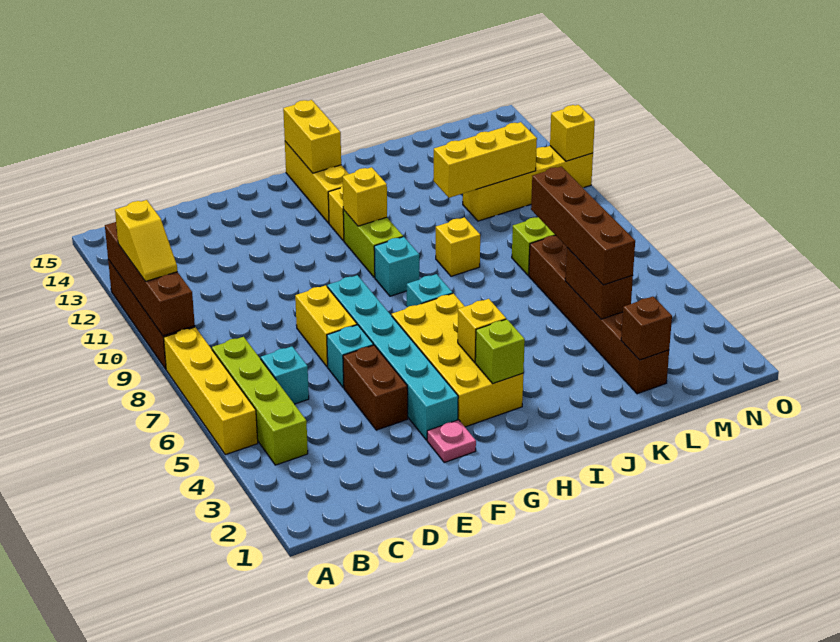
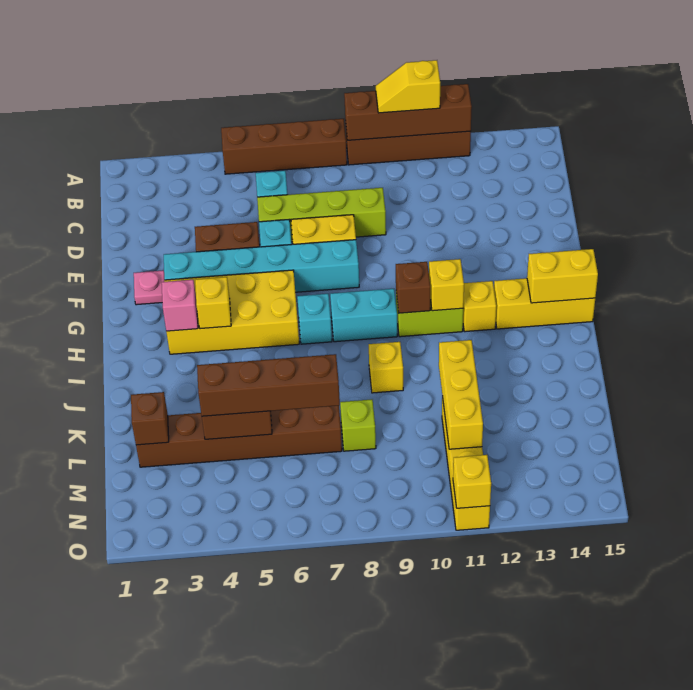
yellow brick A5:A8 level 1 -> brown brick A5:A8 level 1
lime brick B4:B7 level 1 -> lime brick D6:D9 level 1
lime brick H3 level 2 -> pink brick H3 level 2
cyan brick H9 level 1 -> cyan brick H8:H9 level 1
none -> brown brick H10 level 2

